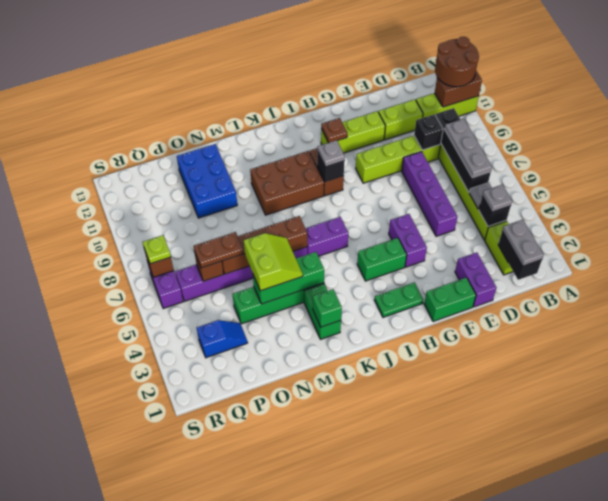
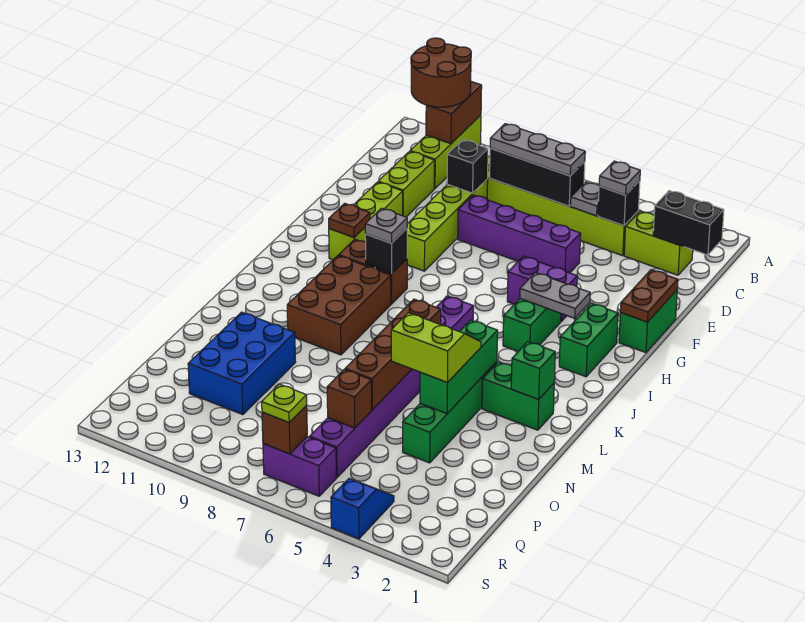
grey plate C1:C2 level 3 -> grey plate H3:H4 level 2
black brick C6:C9 level 2 -> black brick C6:C8 level 2
purple brick E1:E2 level 1 -> none
green plate H2:I2 level 1 -> green brick H2:I2 level 1
blue brick N10:O12 level 1 -> blue brick N10:P11 level 1
brown plate O6:P6 level 3 -> brown plate F1:G1 level 2
blue slope P3:Q3 level 1 top Q -> blue slope R4:S4 level 1 top S

